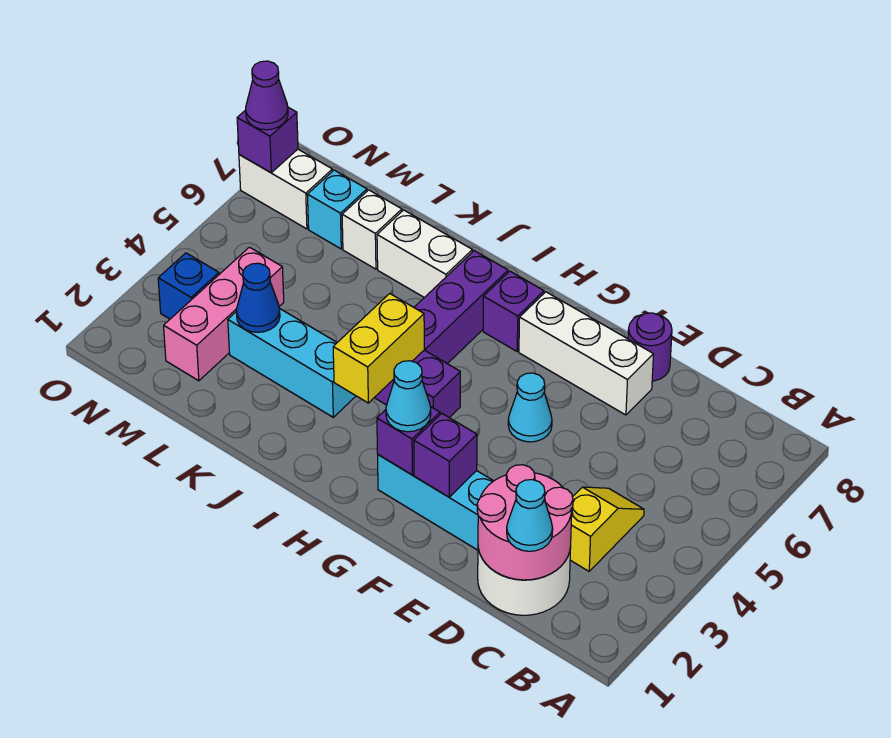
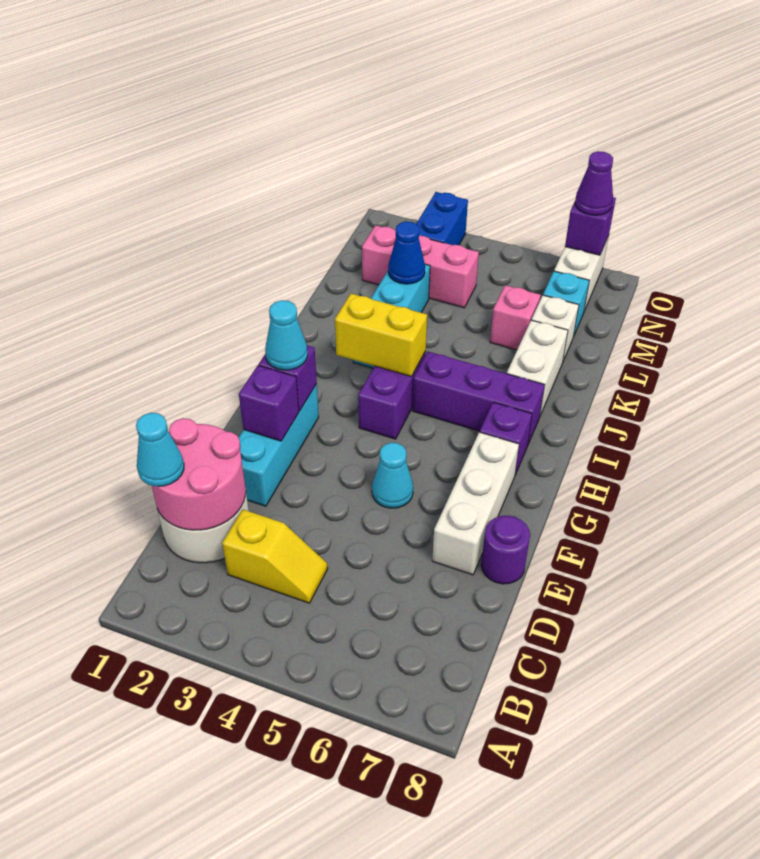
none -> pink brick L6 level 1
blue brick N3 level 1 -> blue brick N3:O3 level 1

